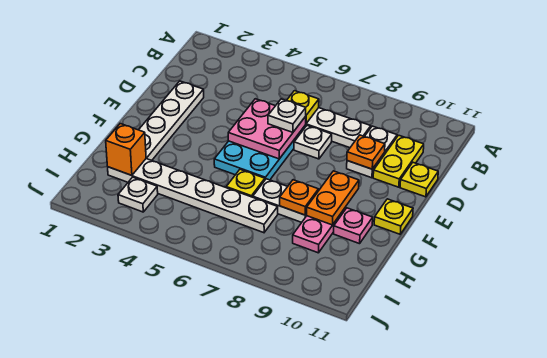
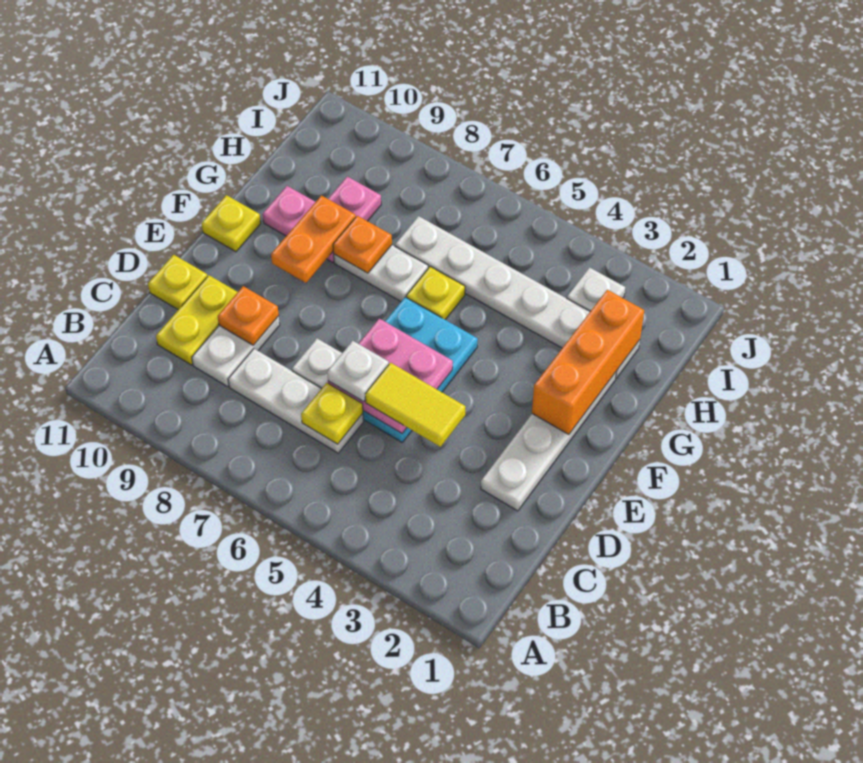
none -> yellow tile D4:D5 level 3
orange brick H2 level 2 -> orange brick F2:H2 level 2

